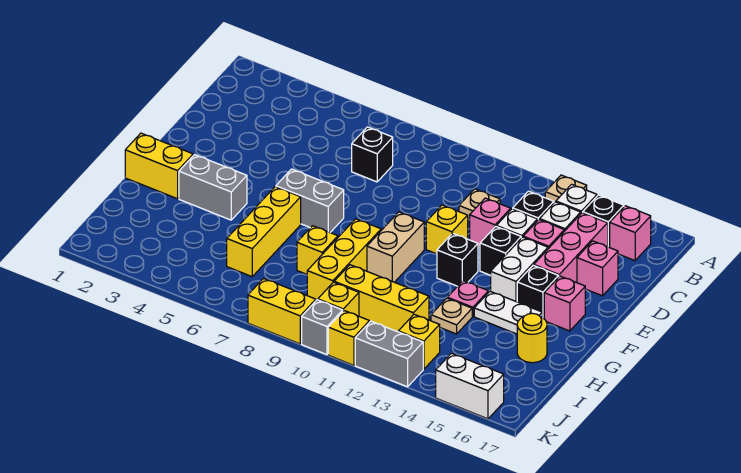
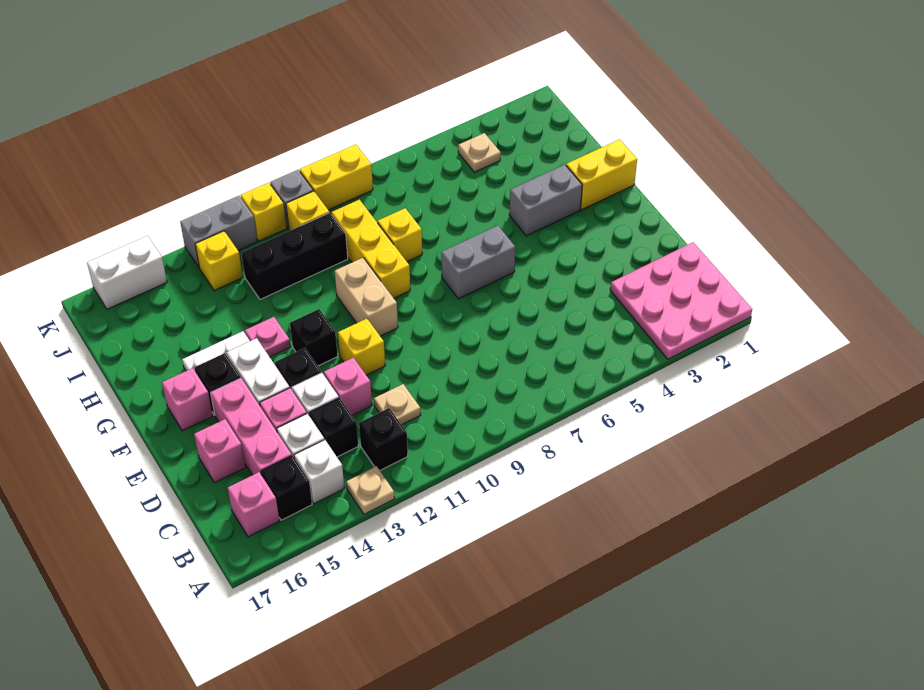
none -> pink plate A1:C3 level 1
black brick C7 level 1 -> black brick B12 level 1
yellow brick G6:I6 level 1 -> none
tan plate H13 level 1 -> tan plate J4 level 1
yellow round brick H16 level 1 -> none
yellow brick I10:I12 level 1 -> black brick I10:I12 level 1

